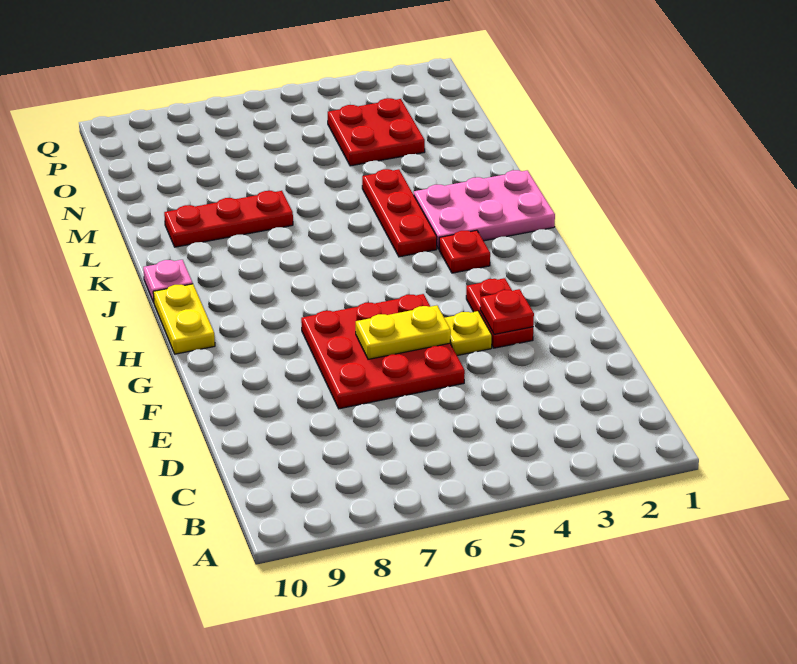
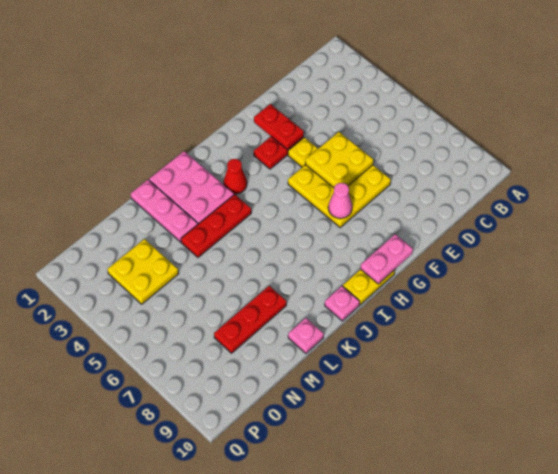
red plate E5:G7 level 1 -> yellow plate E5:G7 level 1
red plate F3 level 2 -> red plate F2:F3 level 2
yellow plate F5:F6 level 2 -> yellow plate E5:F6 level 2
none -> pink cone G7 level 2
none -> pink plate G10:H10 level 2
red plate I3 level 1 -> red cone I3 level 1
none -> pink plate L1:L3 level 1
red plate L7:L9 level 1 -> red plate L8:N8 level 1
none -> pink plate L10 level 1
red plate N3:O4 level 1 -> yellow plate N3:O4 level 1

